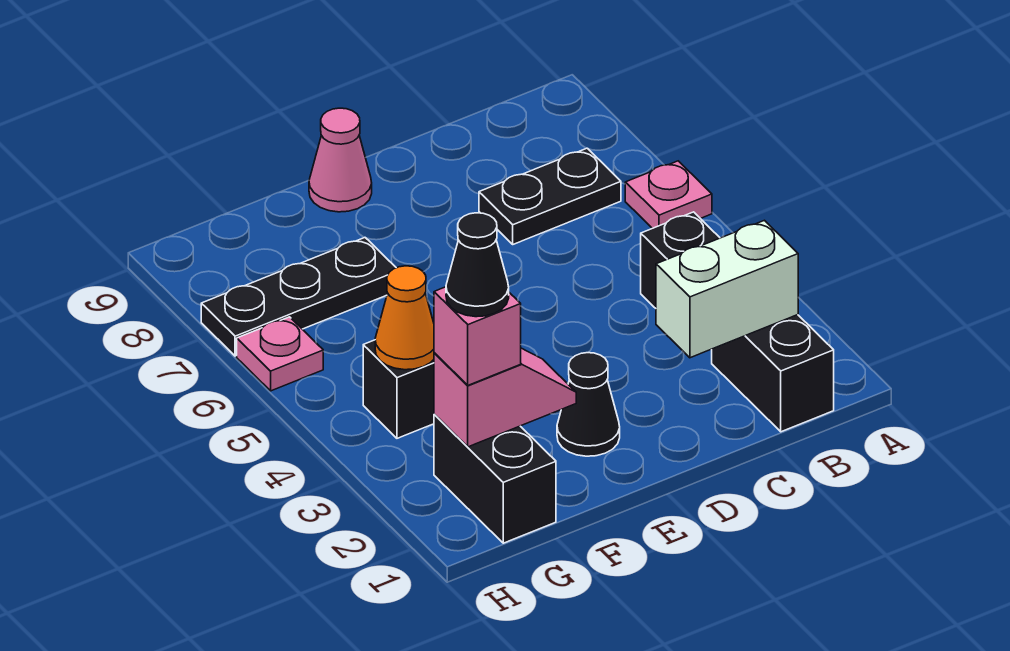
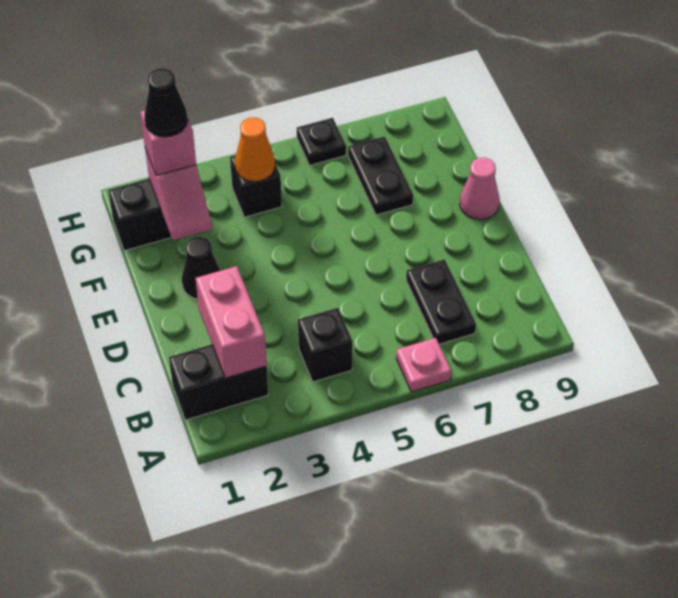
white brick B2:C2 level 2 -> pink brick B2:C2 level 2
black plate F7:H7 level 1 -> black plate F7:G7 level 1
pink plate H6 level 1 -> black plate H6 level 1

